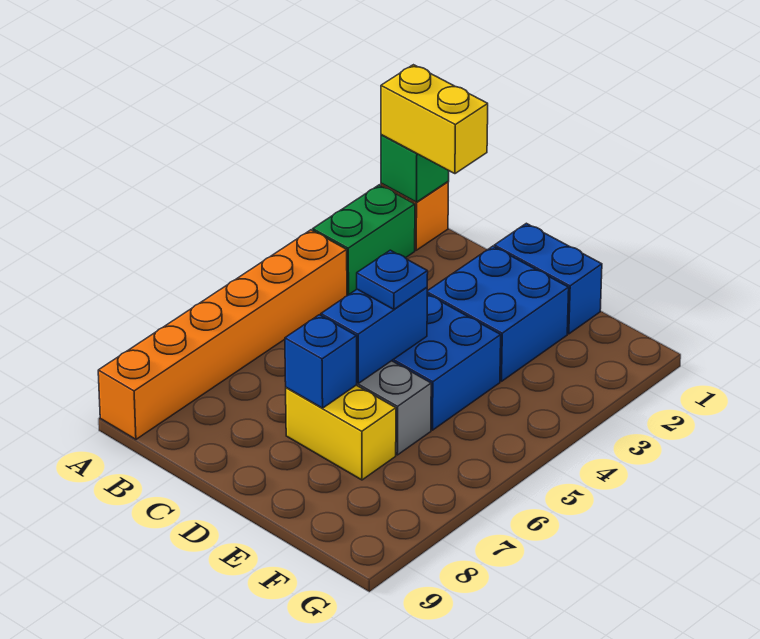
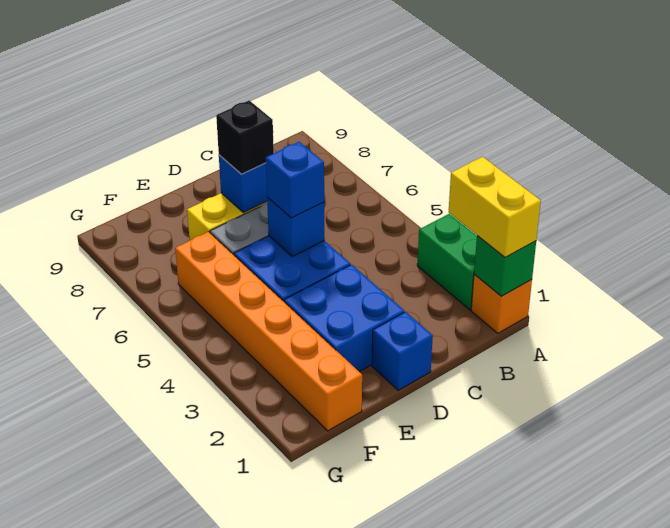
yellow brick A1:B1 level 3 -> yellow brick A1:A2 level 3
orange brick A4:A9 level 1 -> orange brick F1:F6 level 1
blue brick D1:E1 level 1 -> blue brick D1 level 1
blue brick D5:D6 level 2 -> blue brick D5 level 2
blue plate D5 level 3 -> blue brick D5 level 3
none -> black brick D7 level 3

